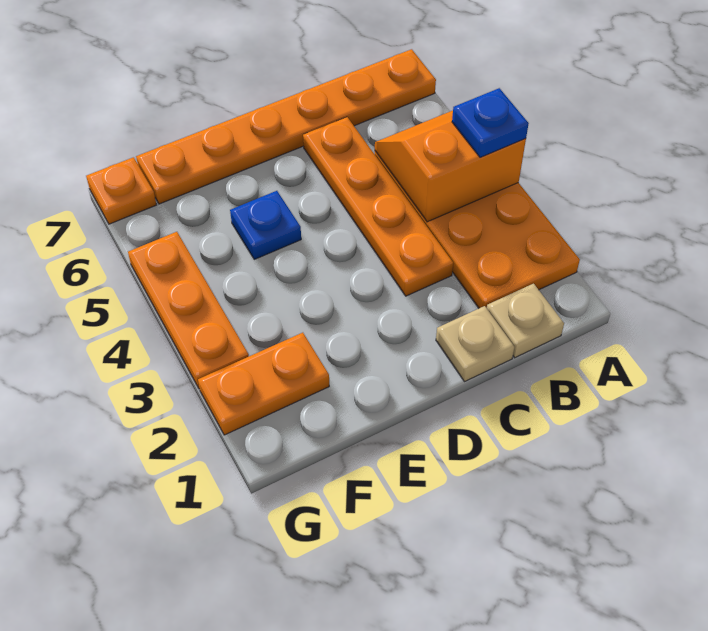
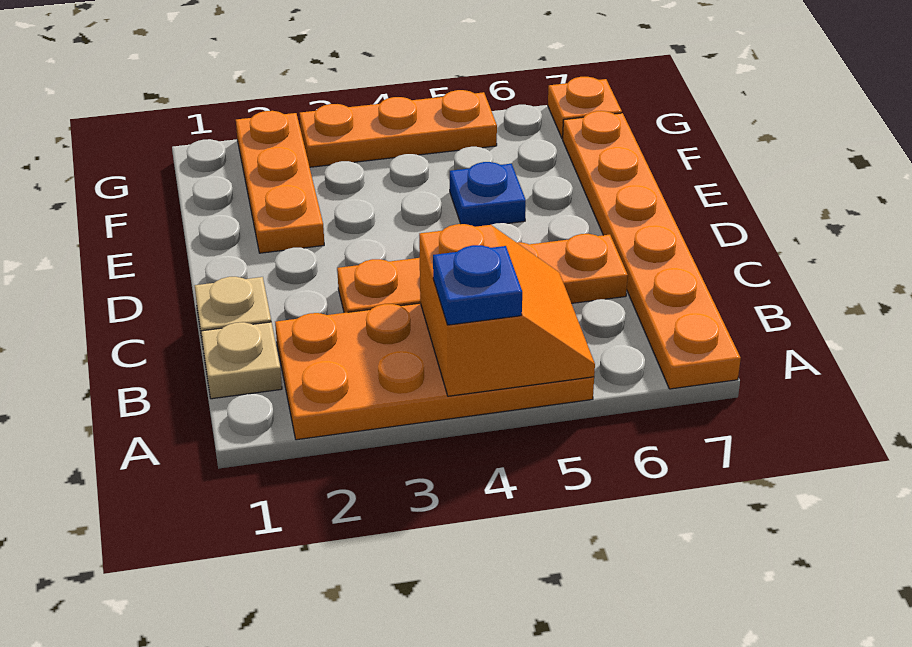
orange plate F2:G2 level 1 -> orange plate E2:G2 level 1

